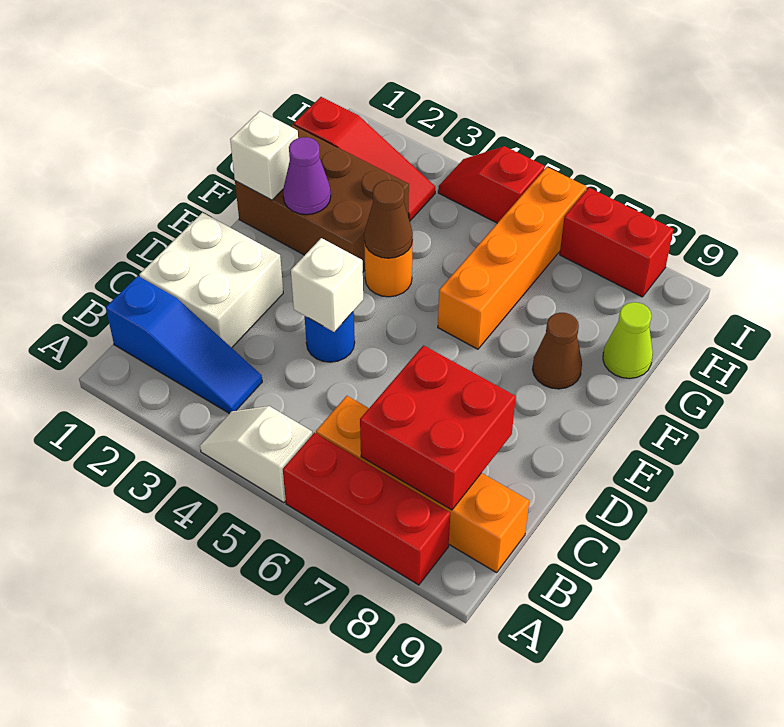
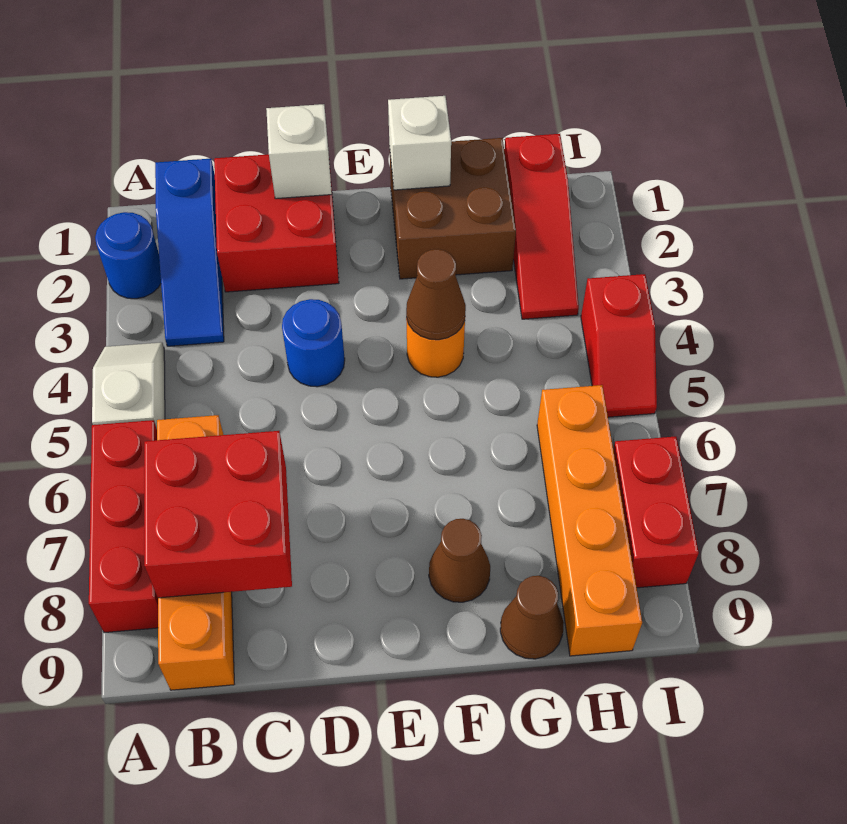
none -> blue round brick A2 level 1
white brick C1:D2 level 1 -> red brick C1:D2 level 1
white brick D4 level 2 -> white brick D1 level 2
brown brick F1:G3 level 1 -> brown brick F1:G2 level 1
purple cone F2 level 2 -> none
orange brick F6:I6 level 1 -> orange brick H6:H9 level 1
lime cone G9 level 1 -> brown cone G9 level 1
red slope I4:I5 level 1 top 5 -> red slope I4:I5 level 1 top 4

